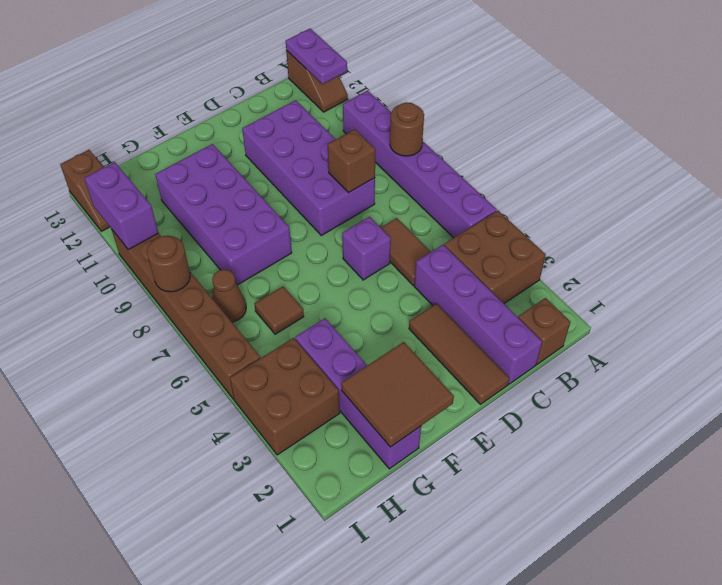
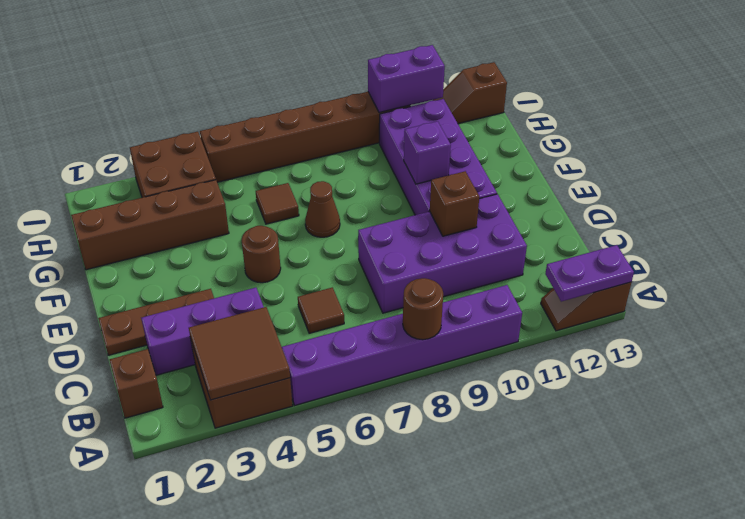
purple brick C1:C4 level 1 -> purple brick C2:C4 level 1
brown tile C5:C6 level 1 -> brown tile C6 level 1
brown brick C8 level 2 -> brown brick D10 level 2
brown tile D1:D3 level 1 -> brown plate D1:D3 level 1
purple brick D6 level 1 -> purple brick F10 level 2
brown tile F1:G2 level 2 -> brown tile A3:B4 level 2
purple brick F8:G11 level 1 -> purple brick E10:H11 level 1
purple brick G1:G4 level 1 -> brown brick G1:G4 level 1
brown cone H7 level 1 -> brown cone F7 level 1
brown round brick I8 level 2 -> brown round brick E5 level 1

